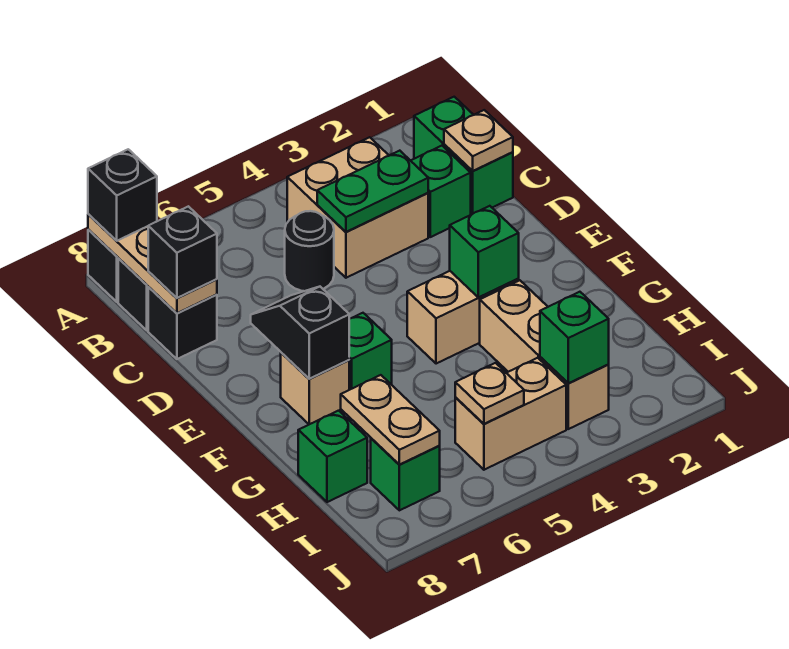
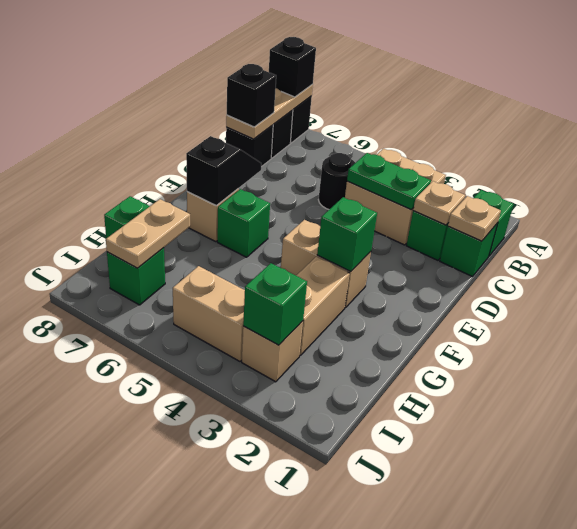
tan plate I5 level 2 -> tan plate C2 level 2

